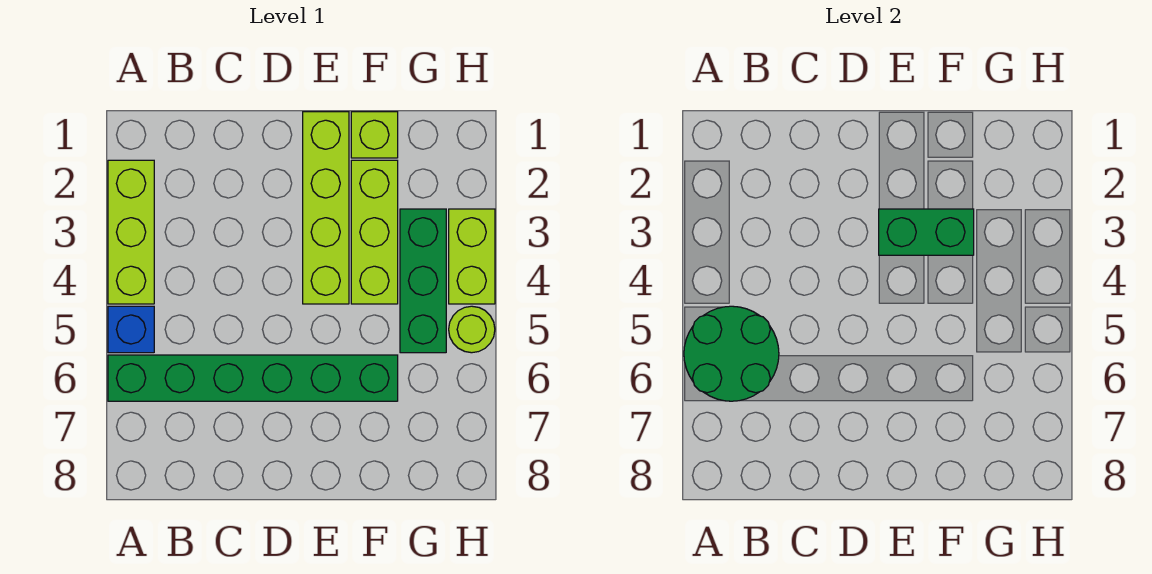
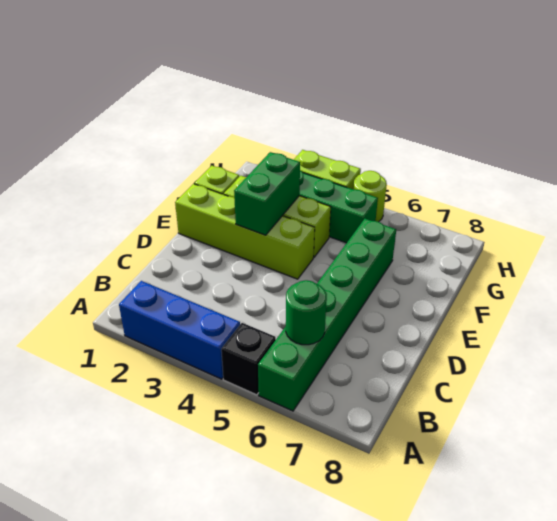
lime brick A2:A4 level 1 -> blue brick A2:A4 level 1
blue brick A5 level 1 -> black brick A5 level 1
green round brick A5:B6 level 2 -> green round brick B6 level 2

